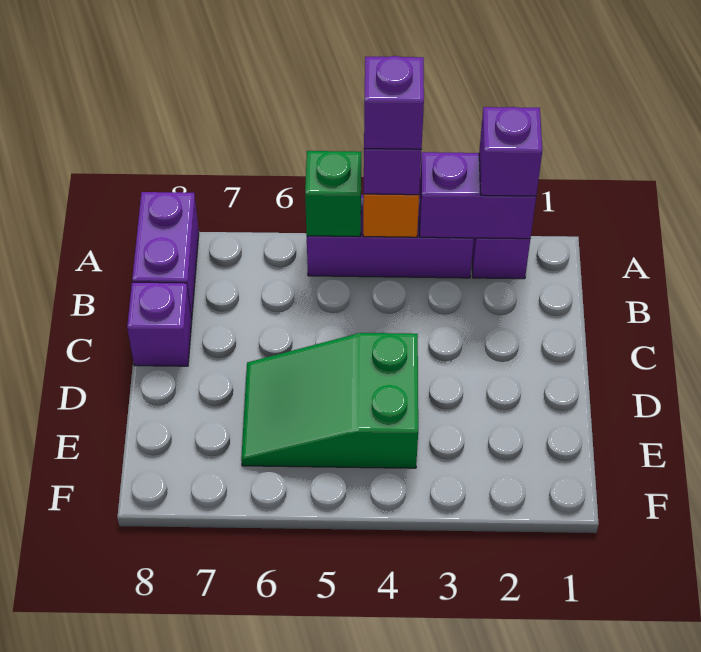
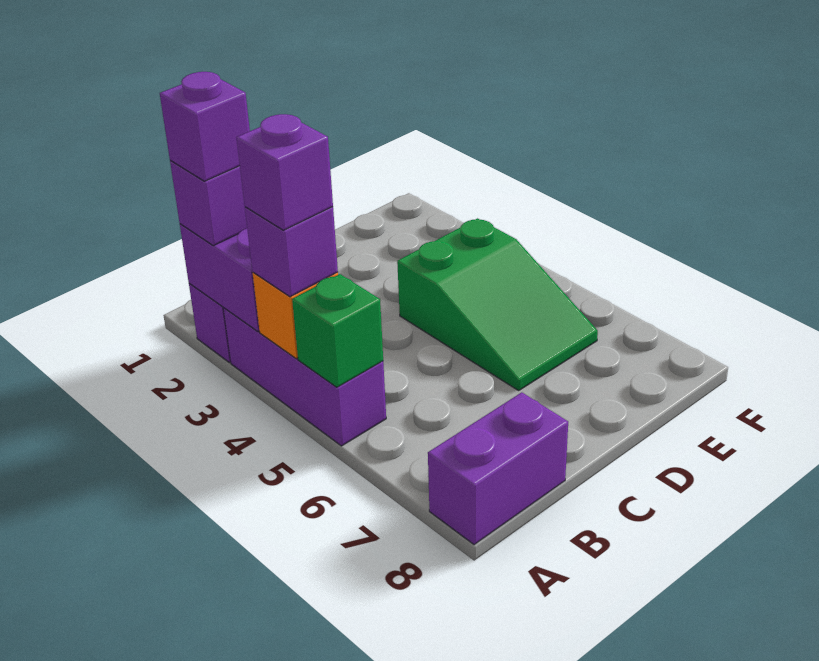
purple brick C8 level 1 -> purple brick A2 level 4

